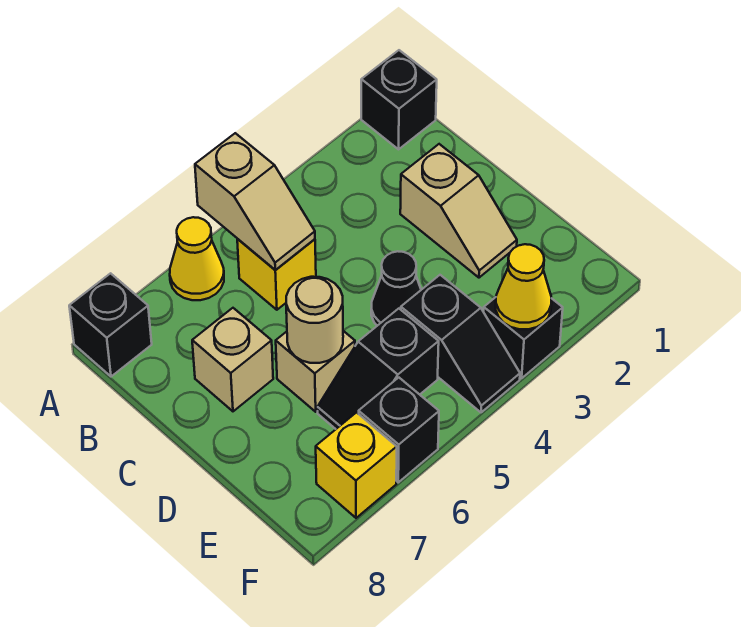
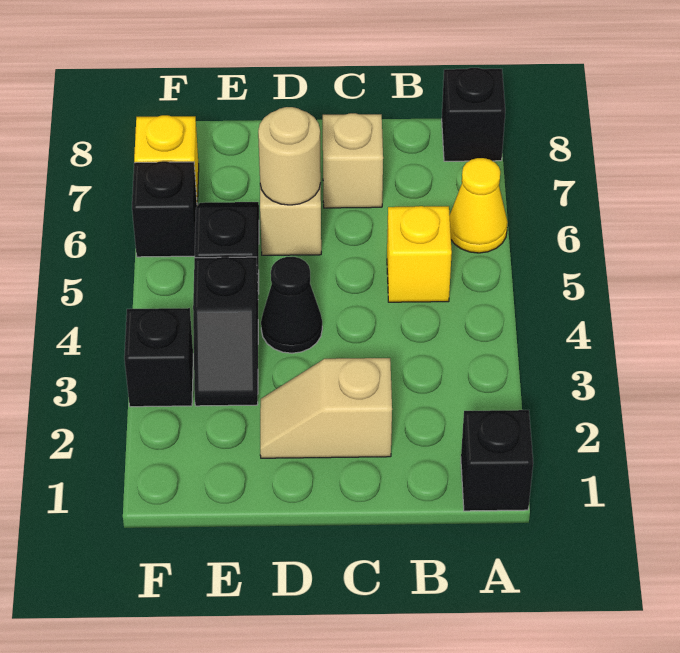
tan slope A5:B5 level 2 top A -> none
black slope E4:F4 level 1 top E -> black slope E3:E4 level 1 top 4
yellow cone F3 level 2 -> none

